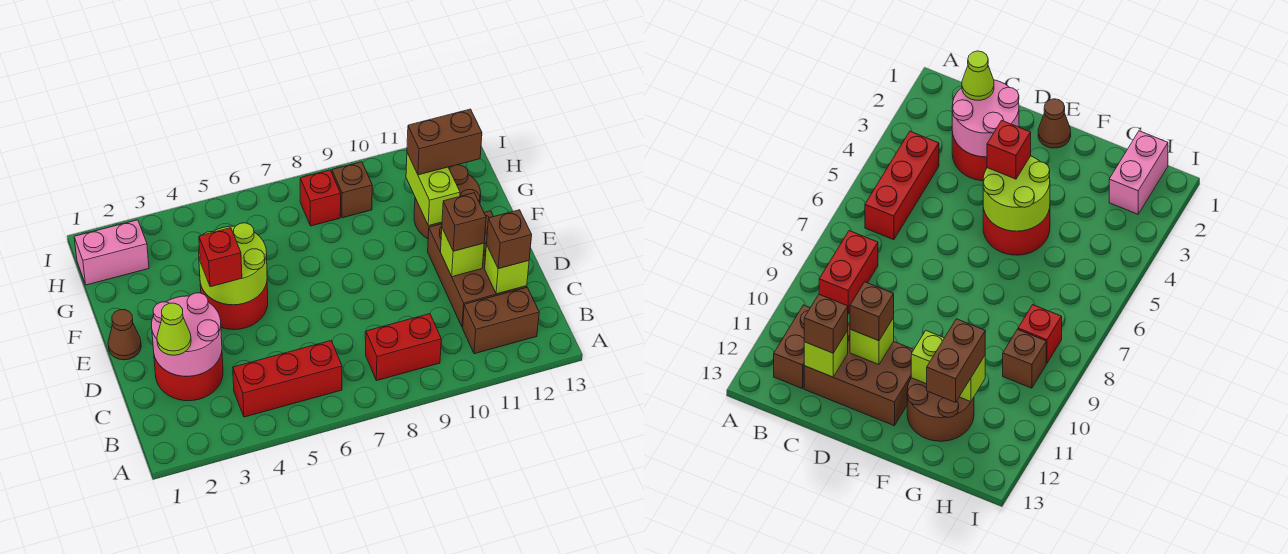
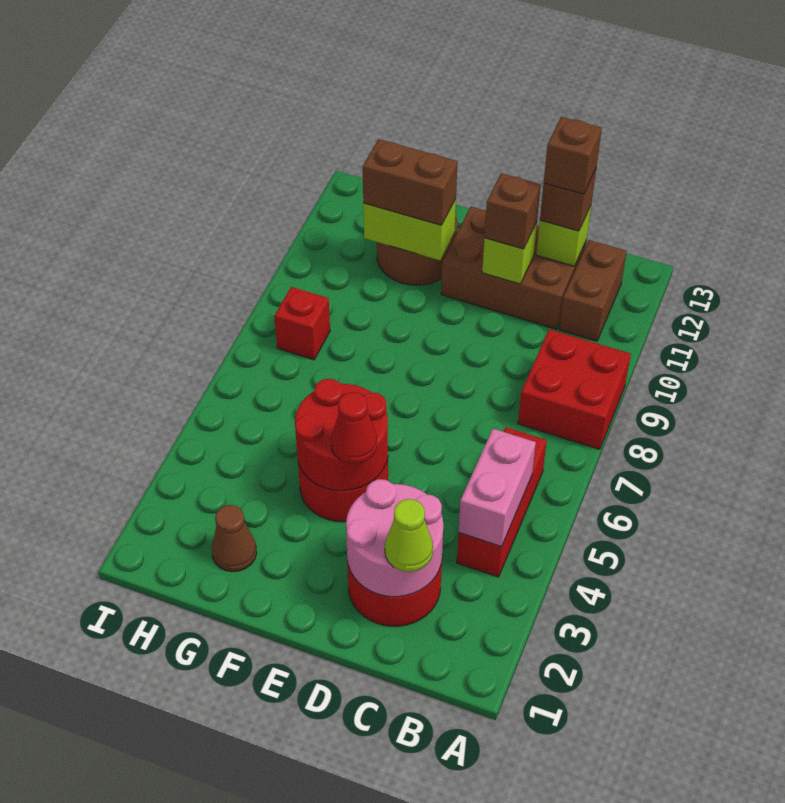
red brick B8:B9 level 1 -> red brick A8:B9 level 1
brown cone E1 level 1 -> brown cone G2 level 1
lime round brick E4:F5 level 2 -> red round brick E4:F5 level 2
red brick E4 level 3 -> red cone E4 level 3
brown brick G11:G12 level 3 -> brown brick F11:G11 level 3
pink brick H1:H2 level 1 -> pink brick B4:B5 level 2
brown brick H9 level 1 -> brown brick C12 level 4

